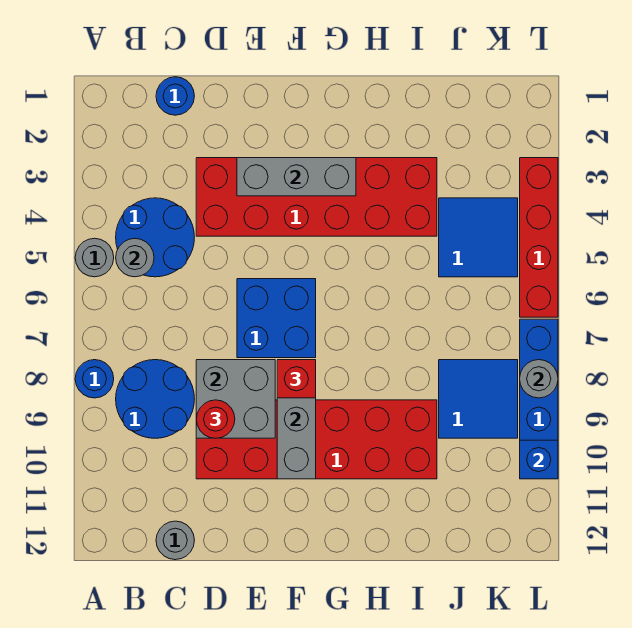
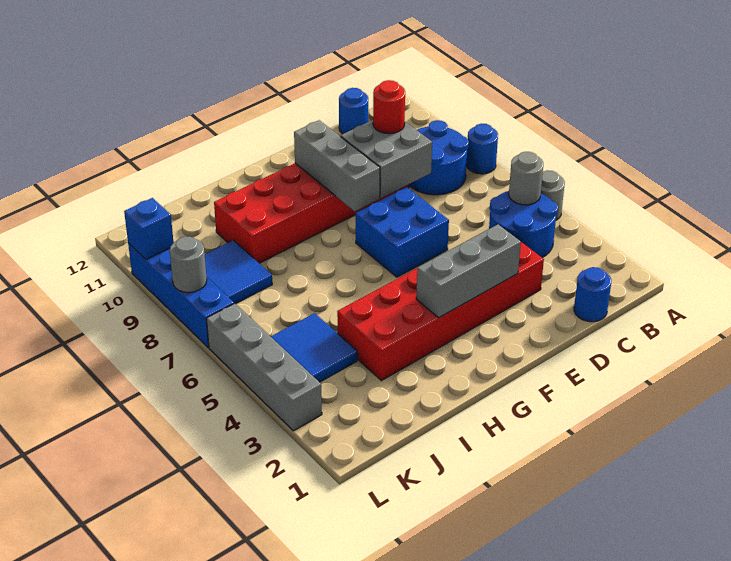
grey round brick C12 level 1 -> blue round brick C12 level 1
red brick F8 level 3 -> none
red brick L3:L6 level 1 -> grey brick L3:L6 level 1

